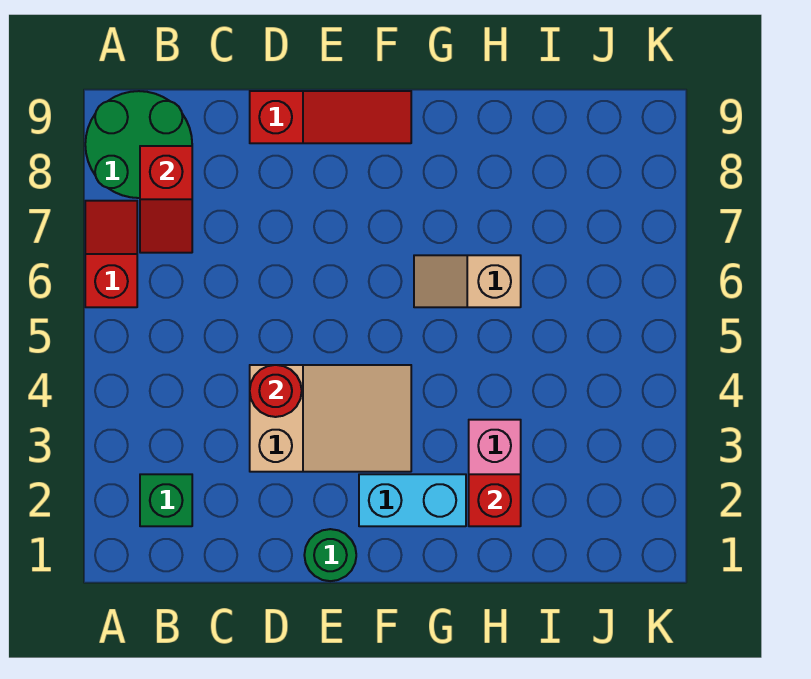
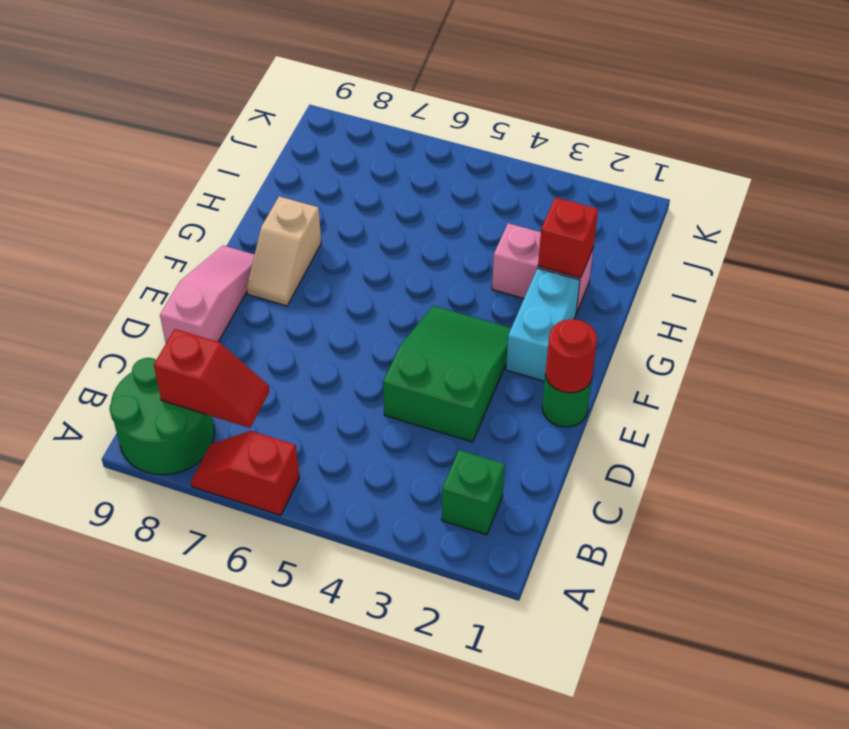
tan slope D3:F4 level 1 top D -> green slope D3:F4 level 1 top D
red round brick D4 level 2 -> red round brick E1 level 2
red slope D9:F9 level 1 top D -> pink slope D9:F9 level 1 top D
tan slope G6:H6 level 1 top H -> tan slope F8:G8 level 1 top G

